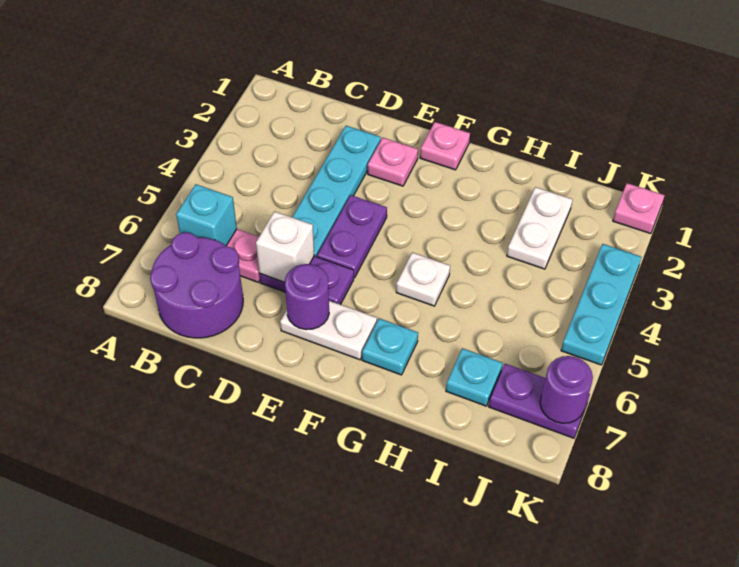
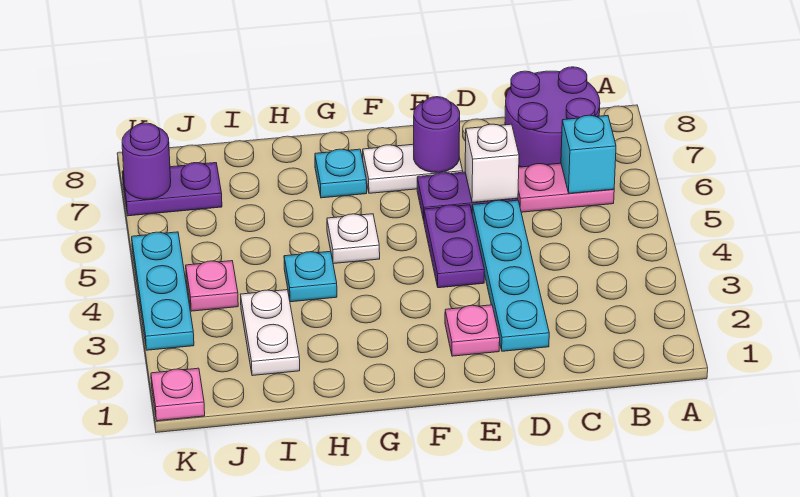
pink plate F1 level 1 -> pink plate J4 level 1
cyan plate I7 level 1 -> cyan plate H4 level 1

